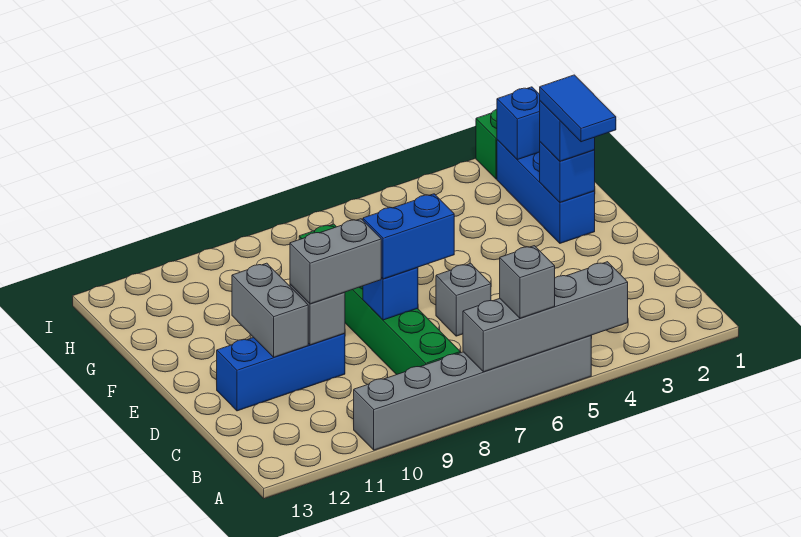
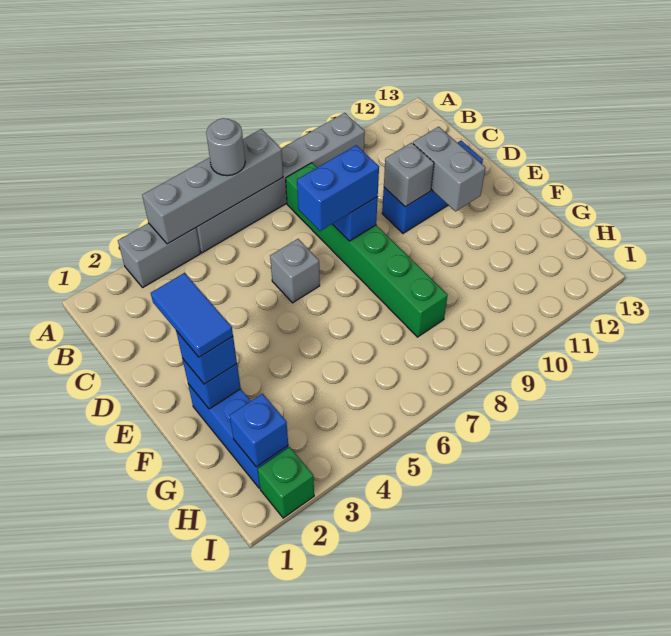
grey brick A6 level 3 -> grey round brick A6 level 3
grey brick D9:D10 level 3 -> grey brick A3:A4 level 1

